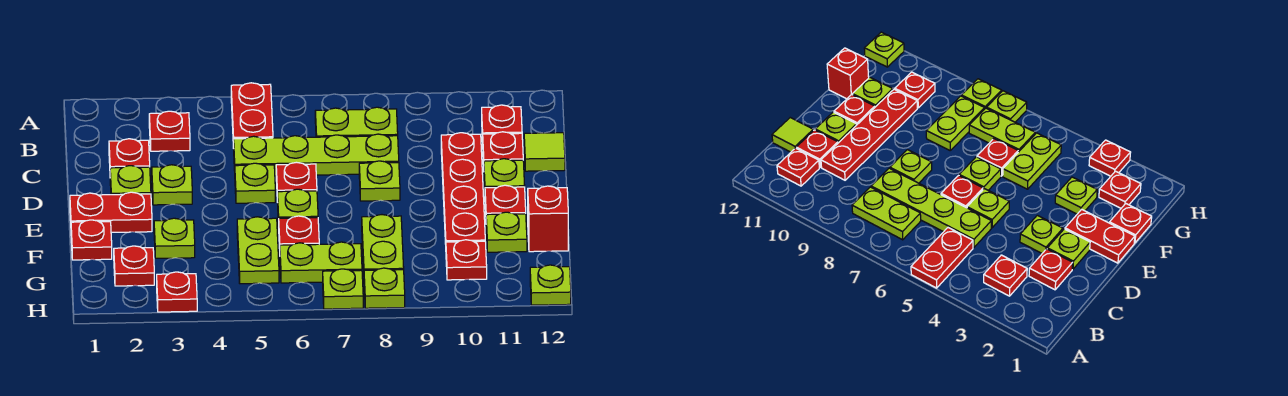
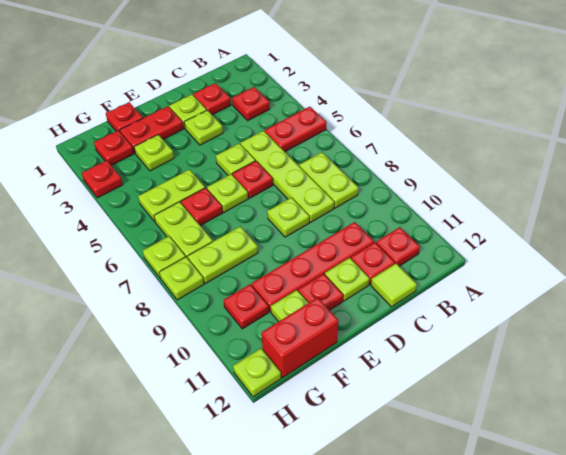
red plate E1:E2 level 1 -> red plate E2:F2 level 1
red brick F12 level 1 -> red brick F12:G12 level 1

